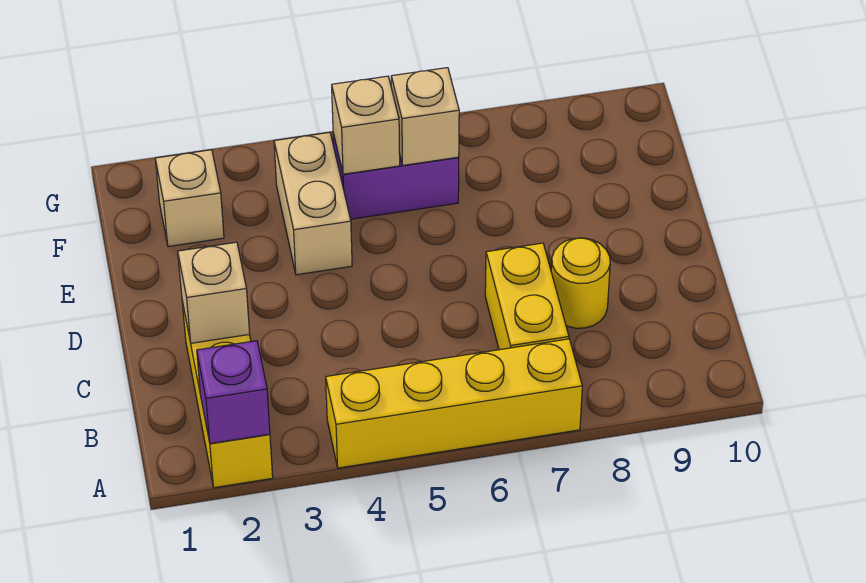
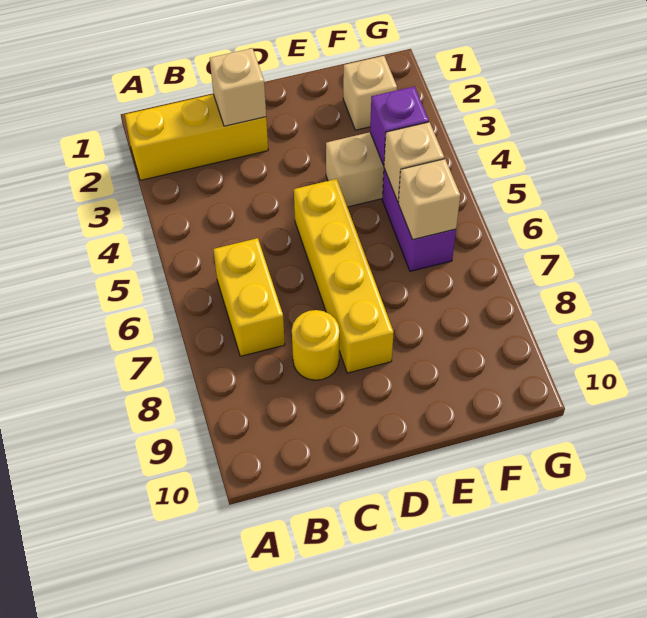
purple brick A2 level 2 -> purple brick F4 level 2
yellow brick A4:A7 level 1 -> yellow brick D5:D8 level 1
yellow brick B7:C7 level 1 -> yellow brick B6:B7 level 1

